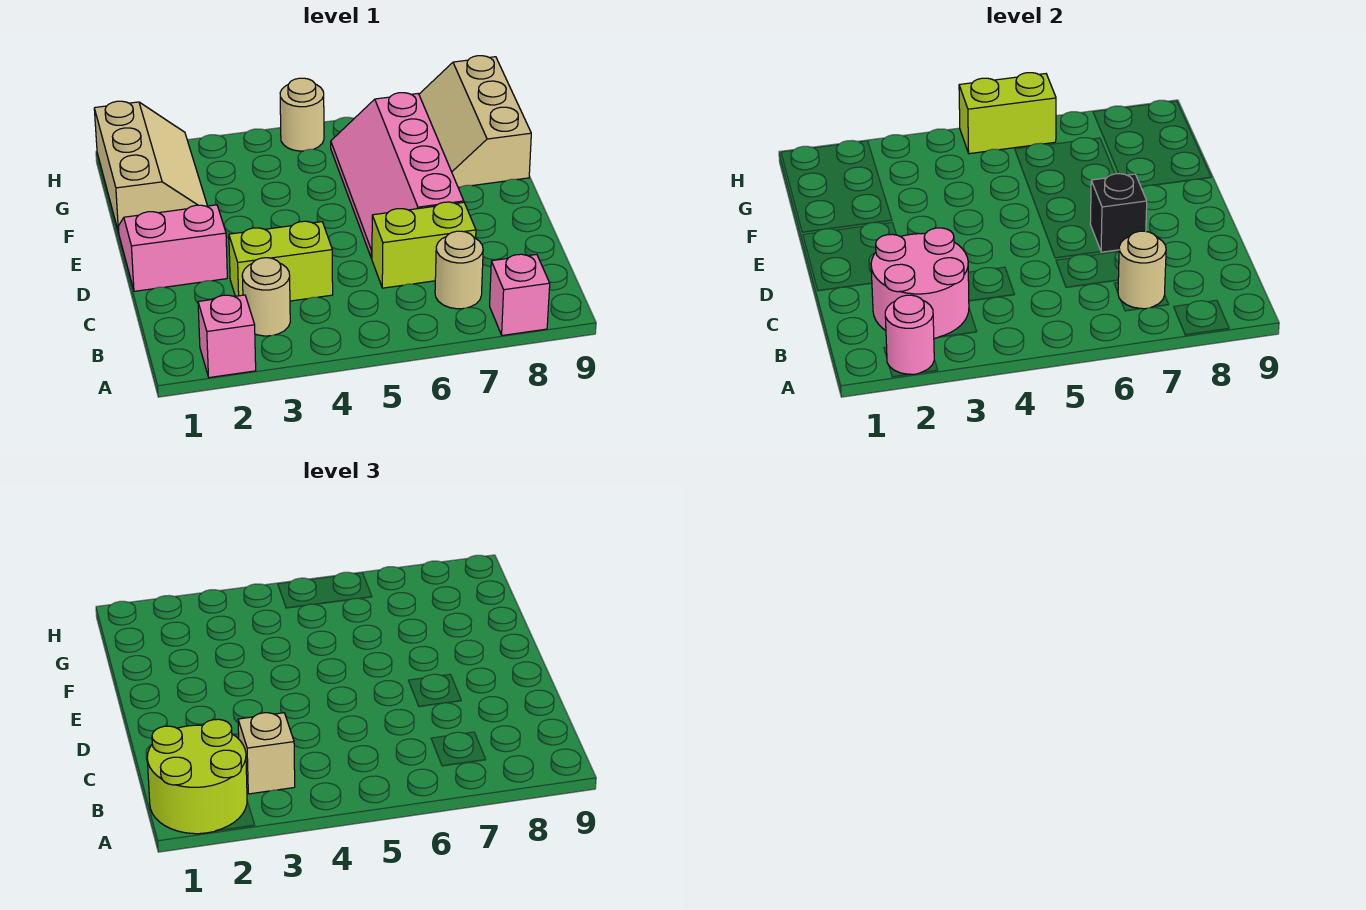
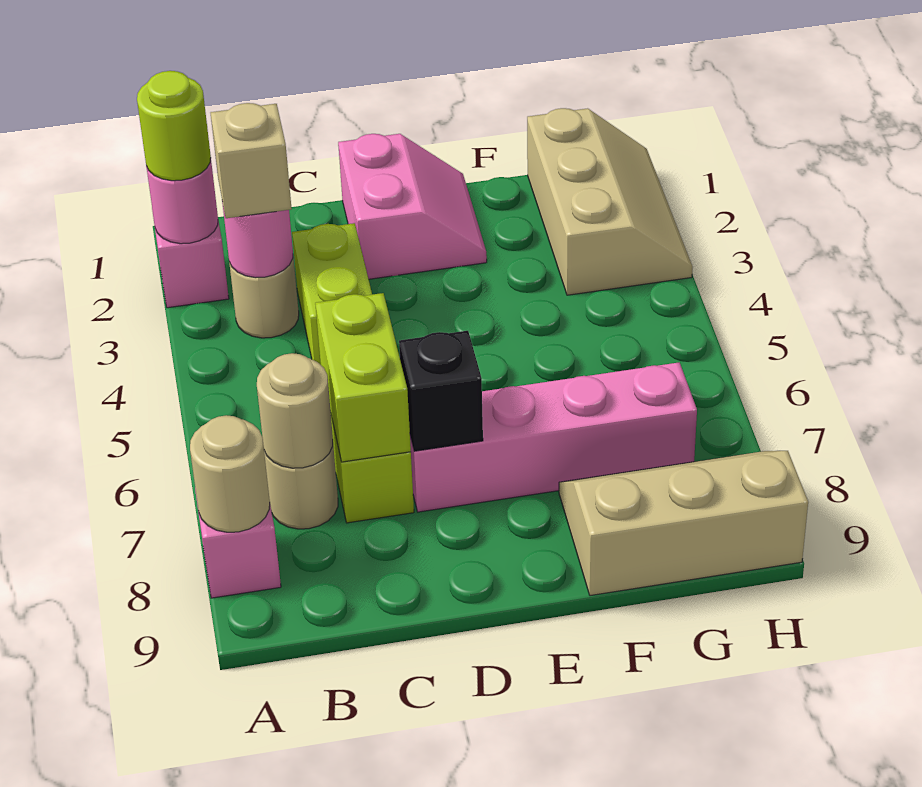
lime round brick A1:B2 level 3 -> lime round brick A2 level 3
pink round brick B2:C3 level 2 -> pink round brick B3 level 2
tan slope F1:H2 level 1 top 1 -> tan slope G1:H3 level 1 top G
tan round brick H5 level 1 -> tan round brick A8 level 2
lime brick H5:H6 level 2 -> lime brick C6:C7 level 2

